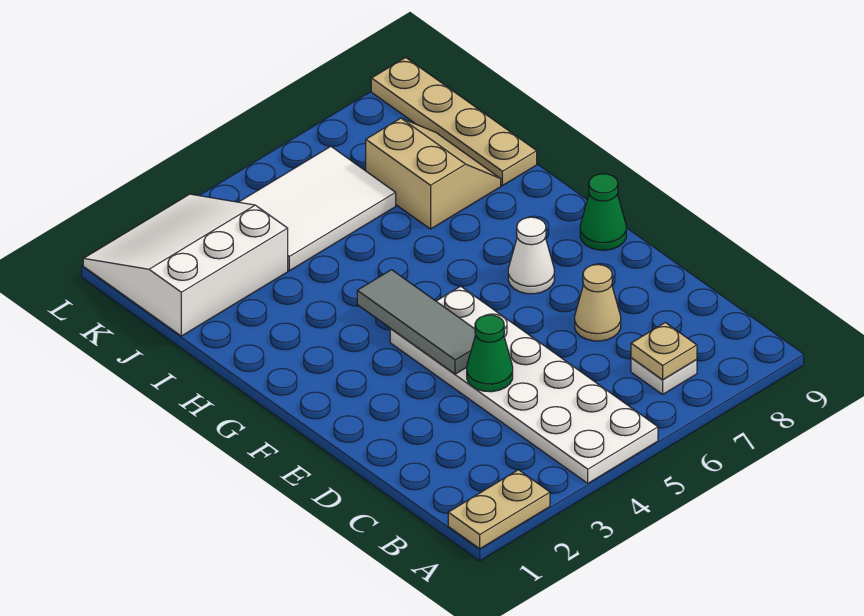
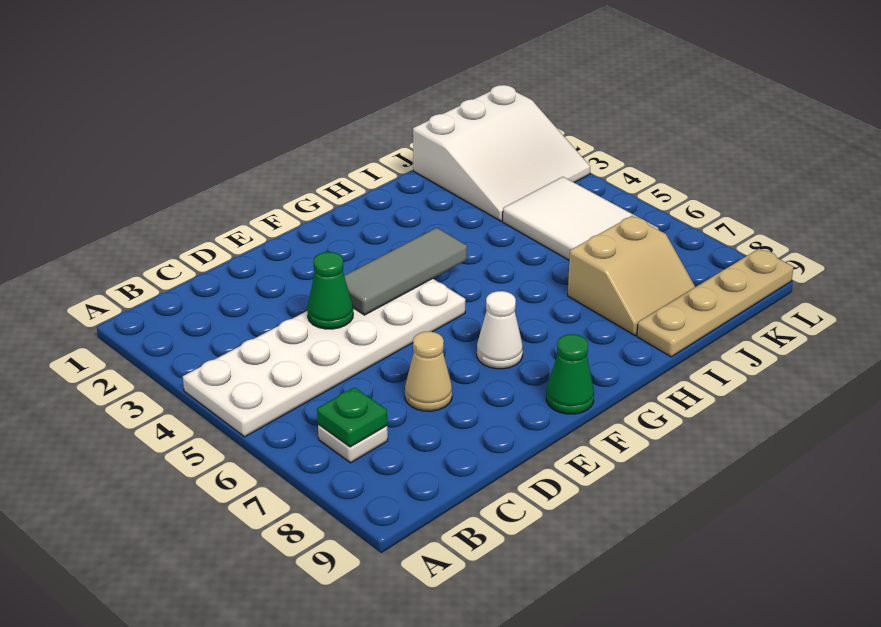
tan plate A1:A2 level 1 -> none
tan plate B7 level 2 -> green plate B7 level 2
white slope J1:L3 level 1 top J -> white slope J1:L3 level 1 top 1

